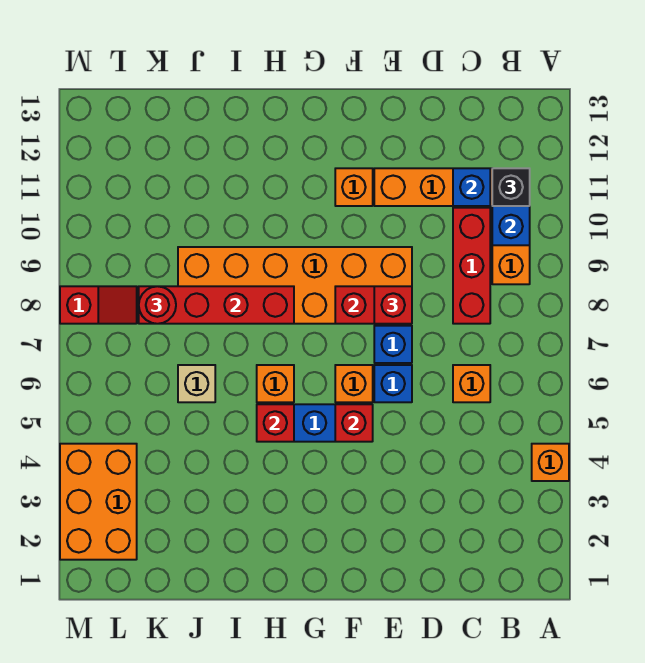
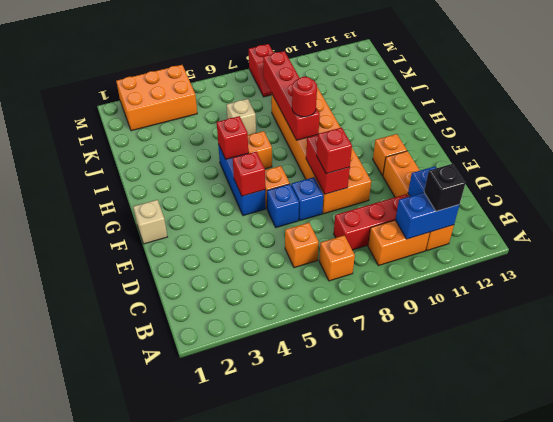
orange brick A4 level 1 -> orange brick B7 level 1
none -> tan brick F1 level 1
red round brick K8 level 3 -> red round brick H8 level 3

